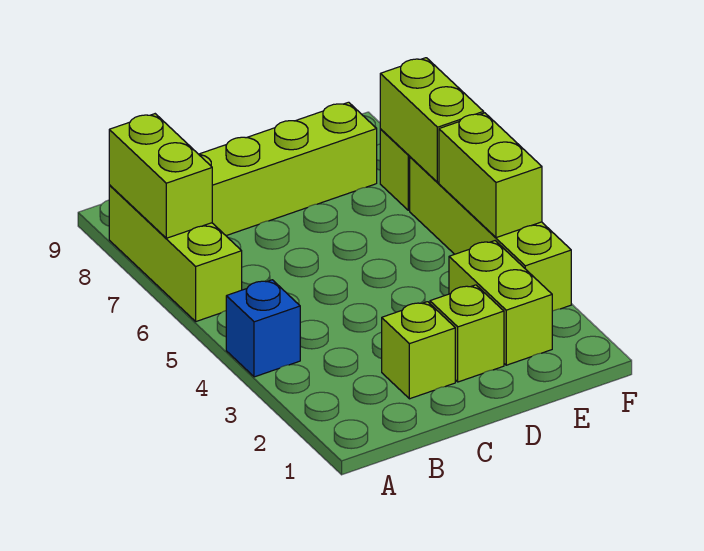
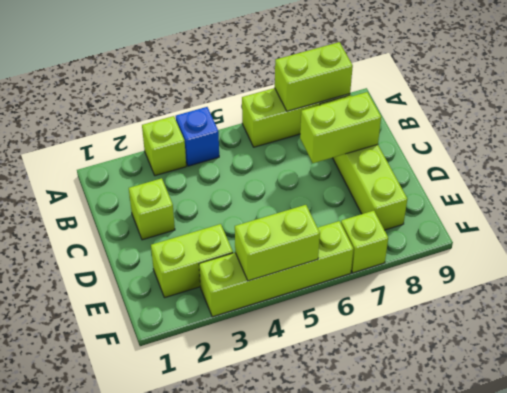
lime brick D2 level 1 -> lime brick A3 level 1
lime brick F6:F7 level 2 -> lime brick C7:C8 level 2

